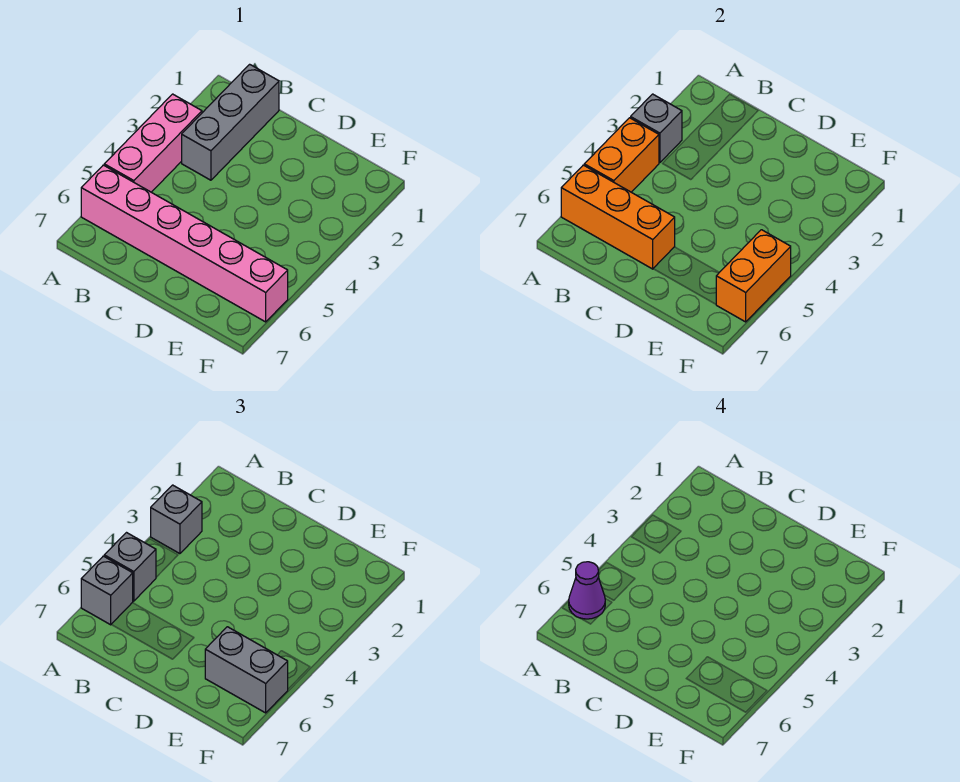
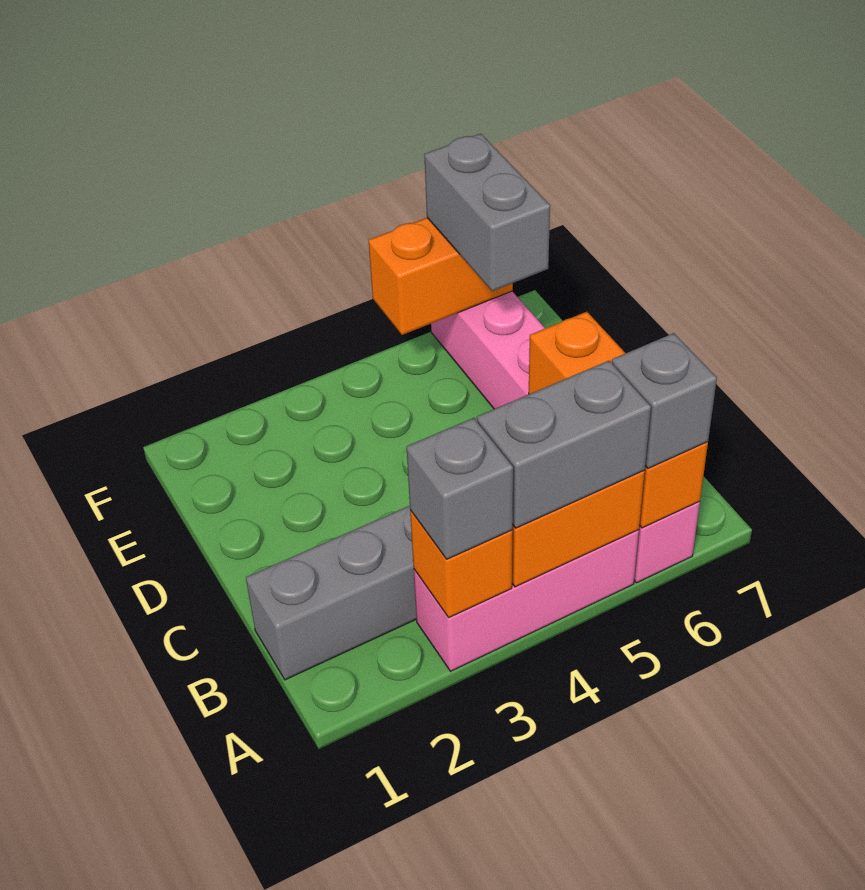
grey brick A3 level 2 -> orange brick A3 level 2
grey brick A5 level 3 -> grey brick A4:A5 level 3
purple cone A6 level 4 -> none

